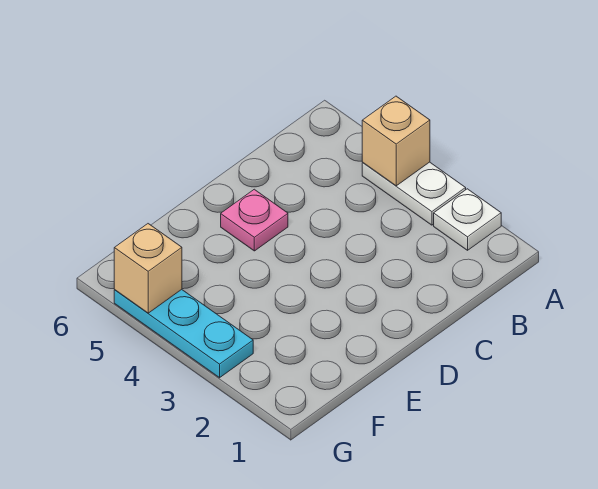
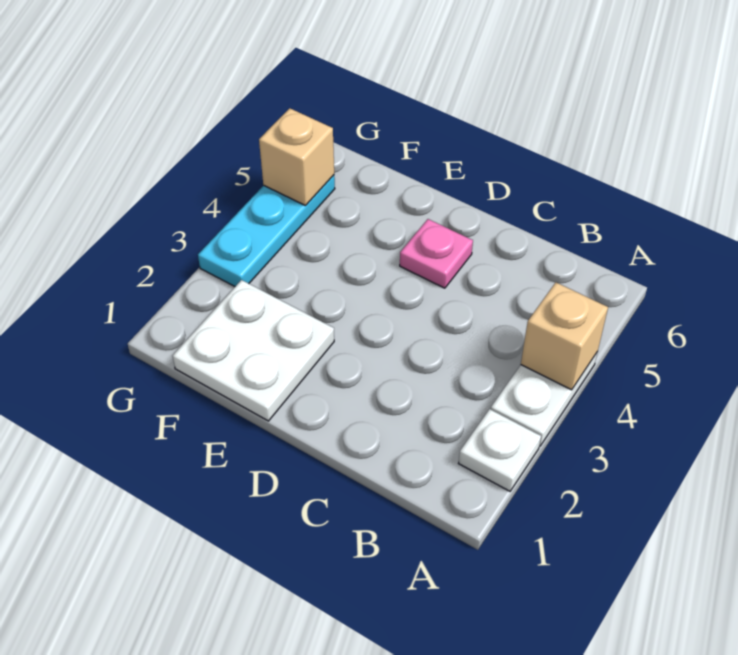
none -> white plate E1:F2 level 1

